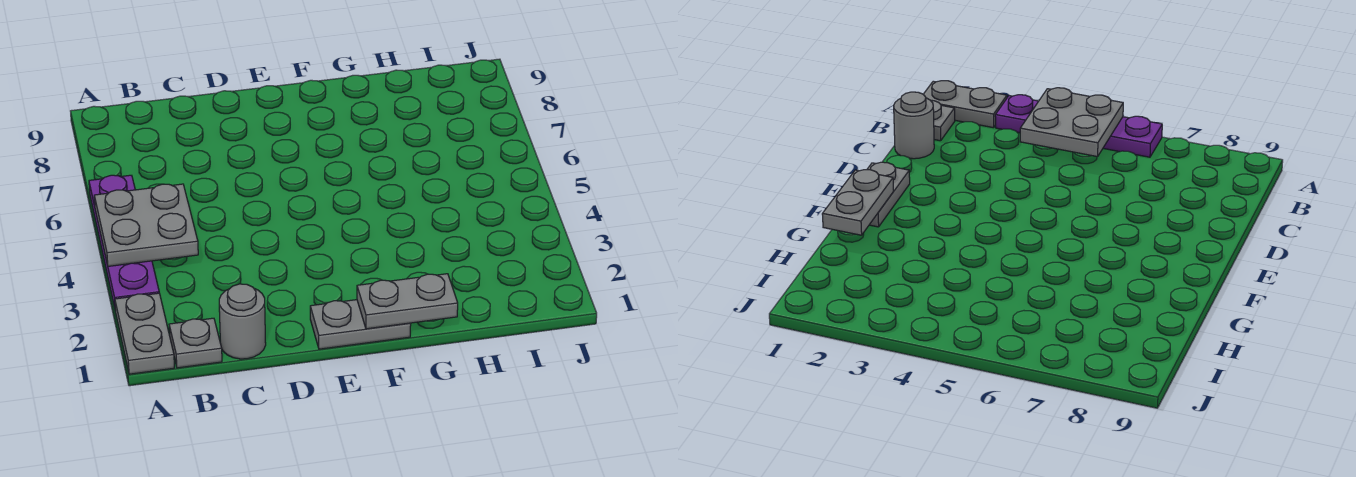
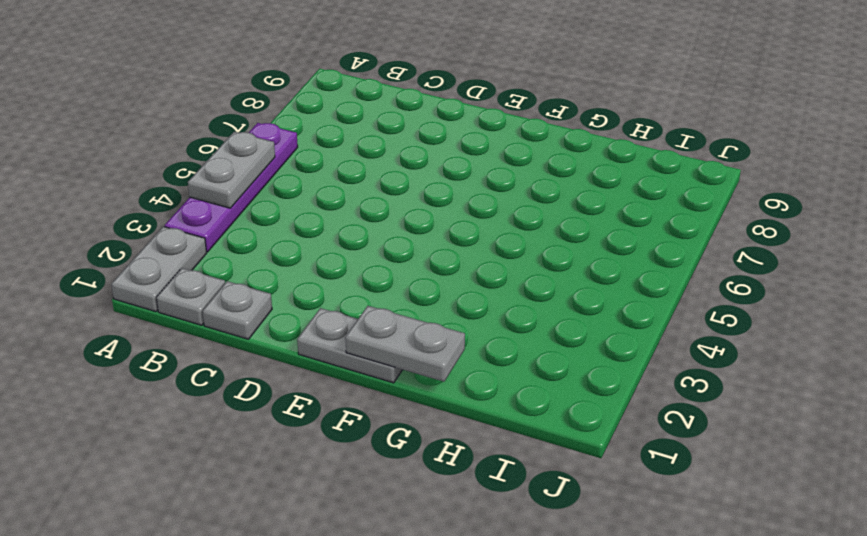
grey plate A4:B5 level 2 -> grey plate A4:A5 level 2
grey round brick C1 level 1 -> grey plate C1 level 1

